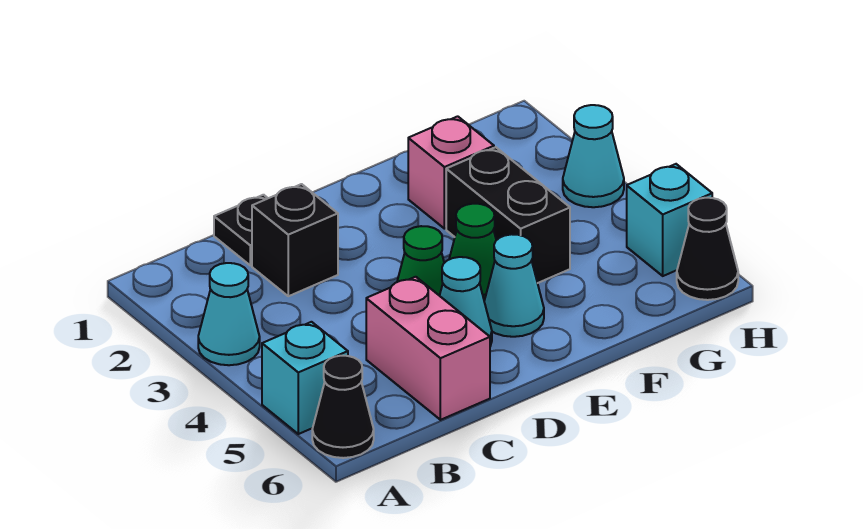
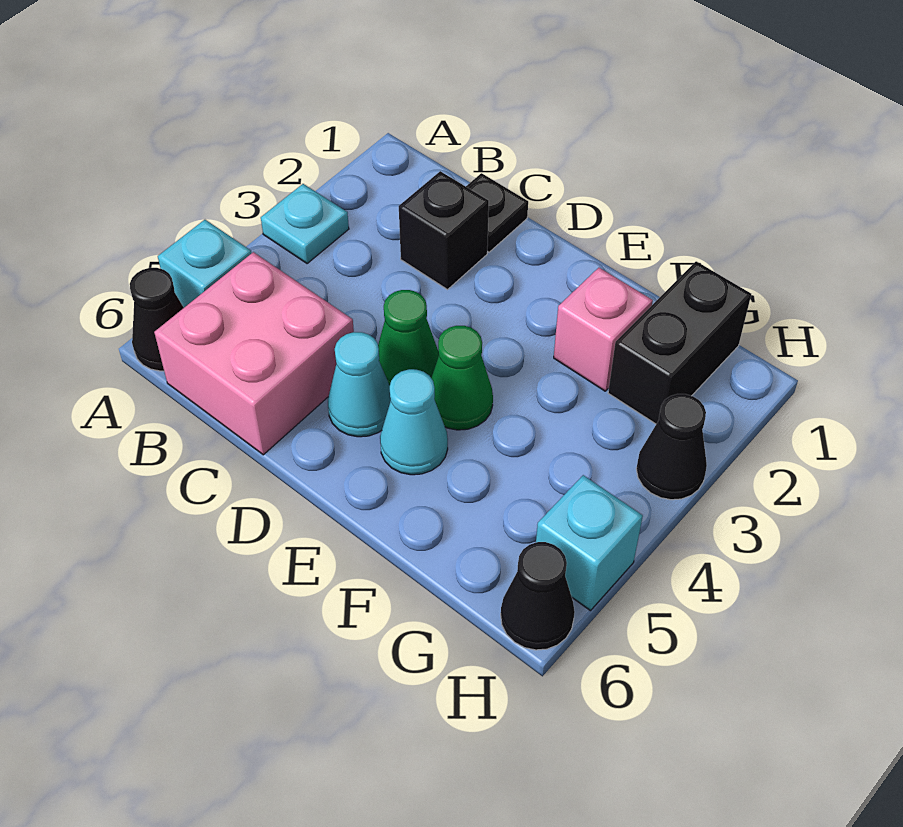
cyan cone A3 level 1 -> cyan plate A3 level 1
pink brick C5:C6 level 1 -> pink brick B5:C6 level 1
black brick F3:F4 level 1 -> black brick G1:G2 level 1
cyan cone H3 level 1 -> black cone H3 level 1

